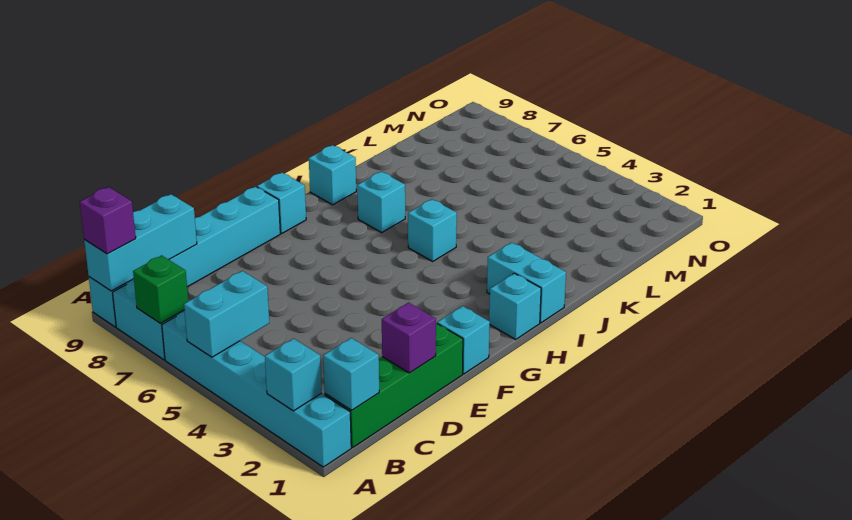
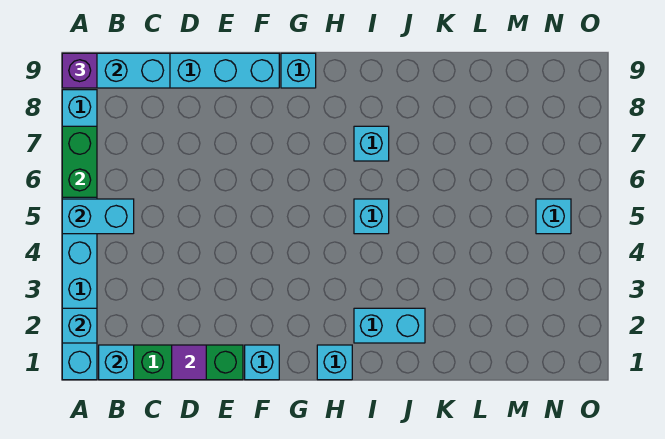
green brick A7 level 2 -> green brick A6:A7 level 2
purple brick D1 level 2 -> purple tile D1 level 2
cyan brick I1:I2 level 1 -> cyan brick I2:J2 level 1
cyan brick I9 level 1 -> cyan brick N5 level 1

